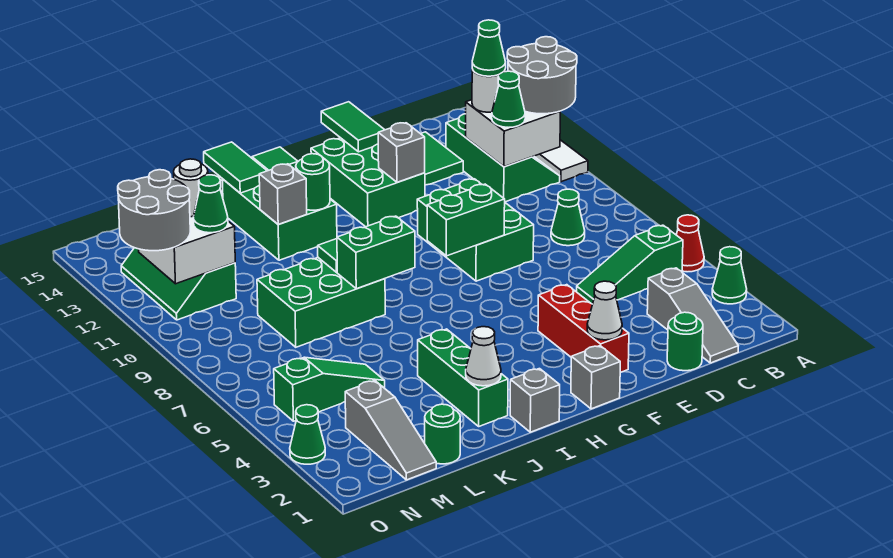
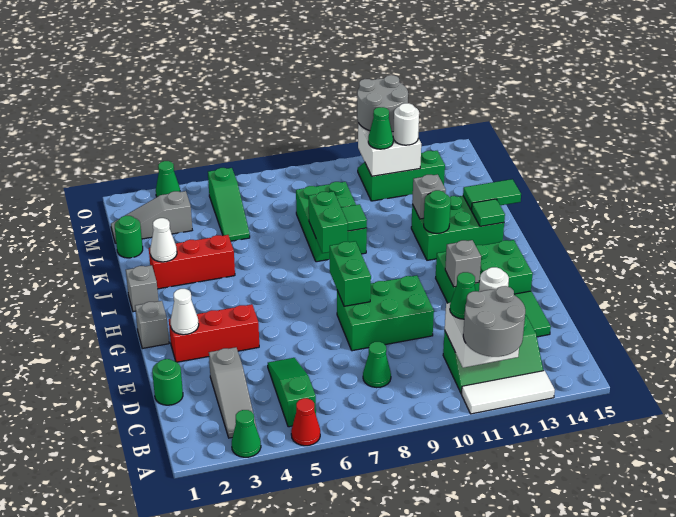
grey slope C1:C3 level 1 top 3 -> grey slope B3:D3 level 1 top D
green cone C12 level 4 -> none
green tile F14:F15 level 2 -> none
green brick J2:J4 level 1 -> red brick J2:J4 level 1

